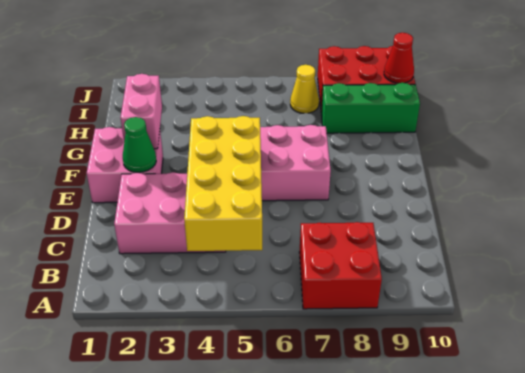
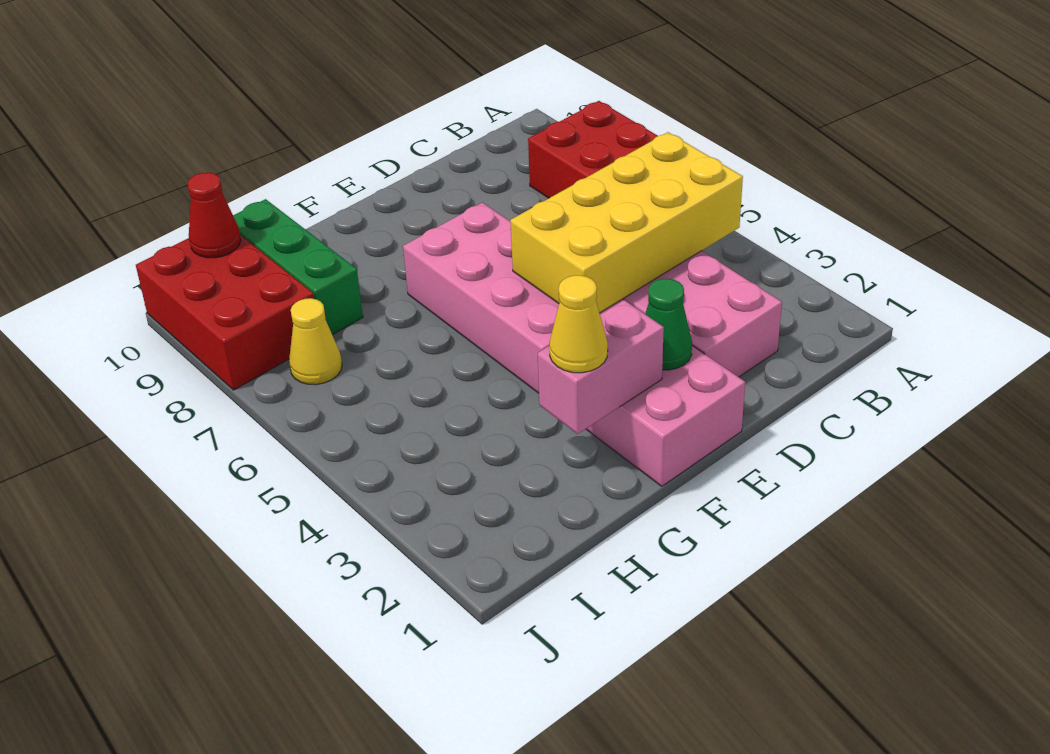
none -> yellow cone G2 level 3

